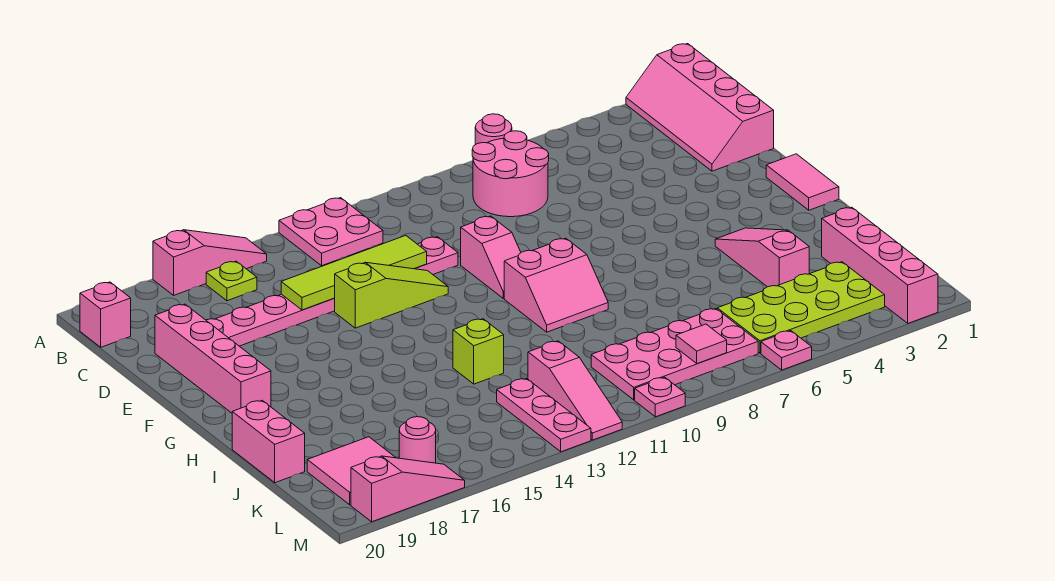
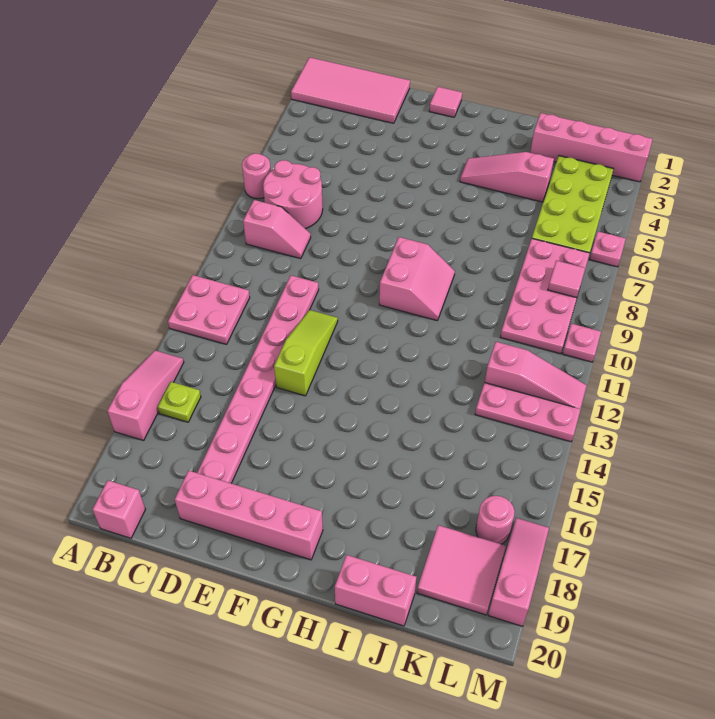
pink slope A1:D2 level 1 top 1 -> pink tile A1:D2 level 1
lime tile D12:D15 level 2 -> none
pink slope E10:F10 level 1 top E -> pink slope B9:C9 level 1 top B
pink tile F1:G1 level 1 -> pink tile F1 level 1
lime brick I13 level 1 -> none

